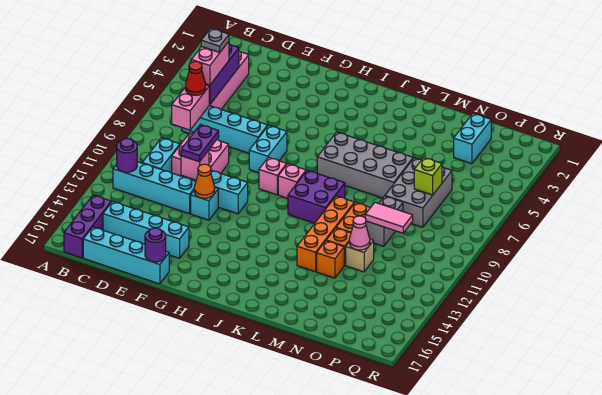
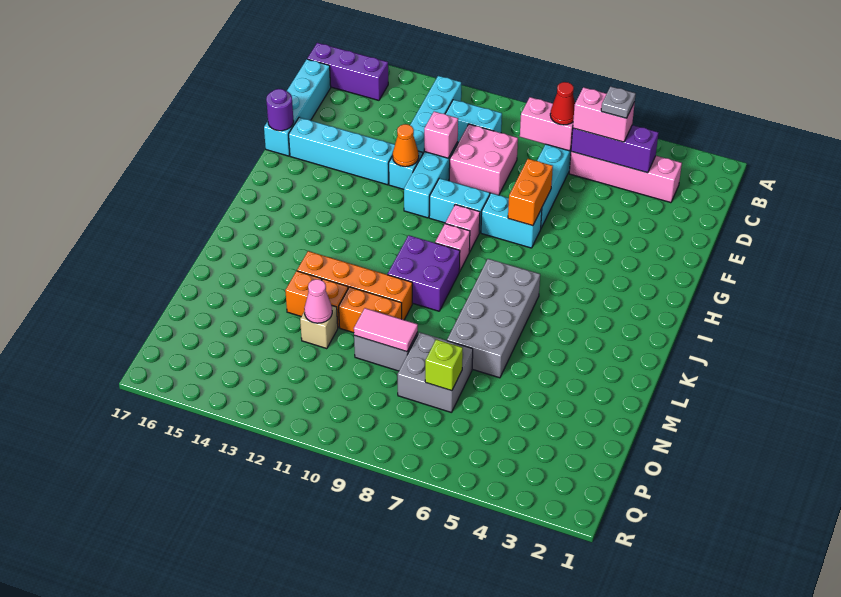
purple round brick B12 level 2 -> none
cyan brick C15:F15 level 1 -> cyan brick F13:F16 level 1
purple plate E10:E11 level 3 -> none
none -> orange brick F7:G7 level 2
grey brick N6:O8 level 1 -> grey brick N7:O8 level 1
pink tile N10:O10 level 2 -> pink tile N9:N10 level 2
cyan brick O2:O3 level 1 -> cyan brick G9:G10 level 1

